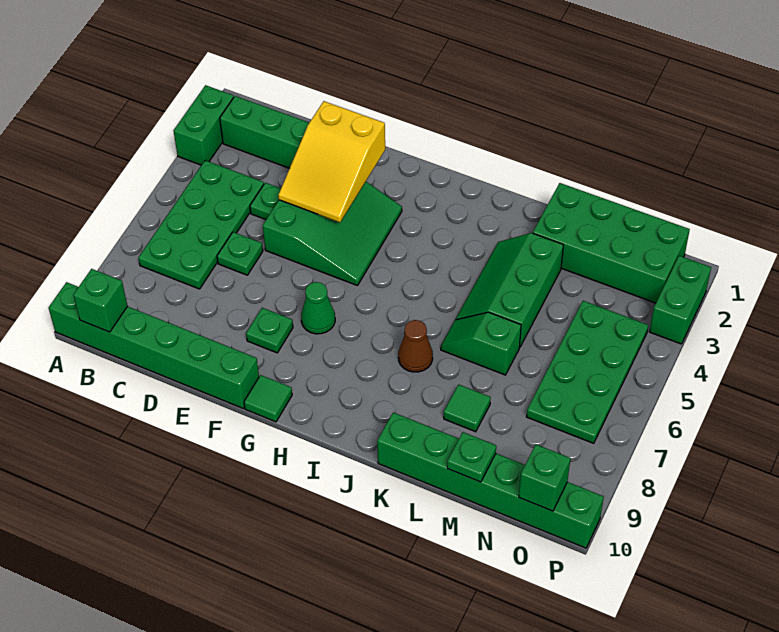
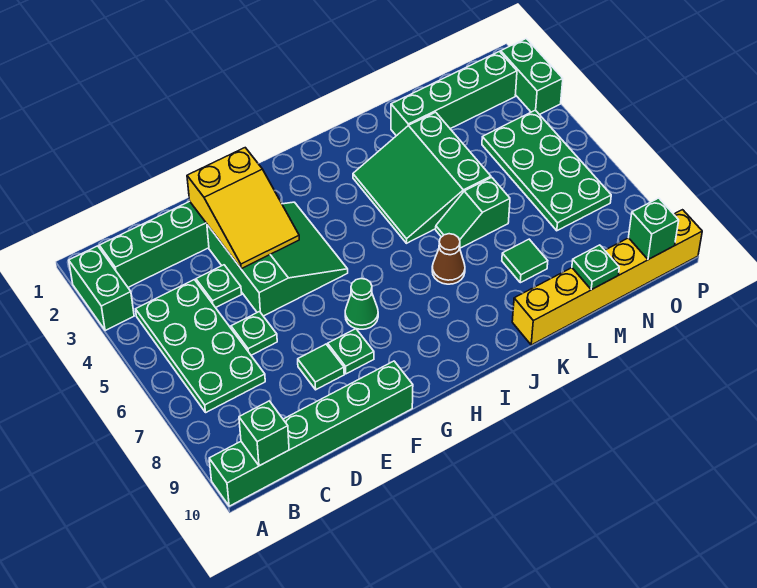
green tile G10 level 1 -> green tile E8 level 1
green slope K3:L5 level 1 top L -> green slope J3:L5 level 1 top L
green brick K10:P10 level 1 -> yellow brick K10:P10 level 1
green brick L1:O2 level 1 -> green brick L2:O2 level 1

